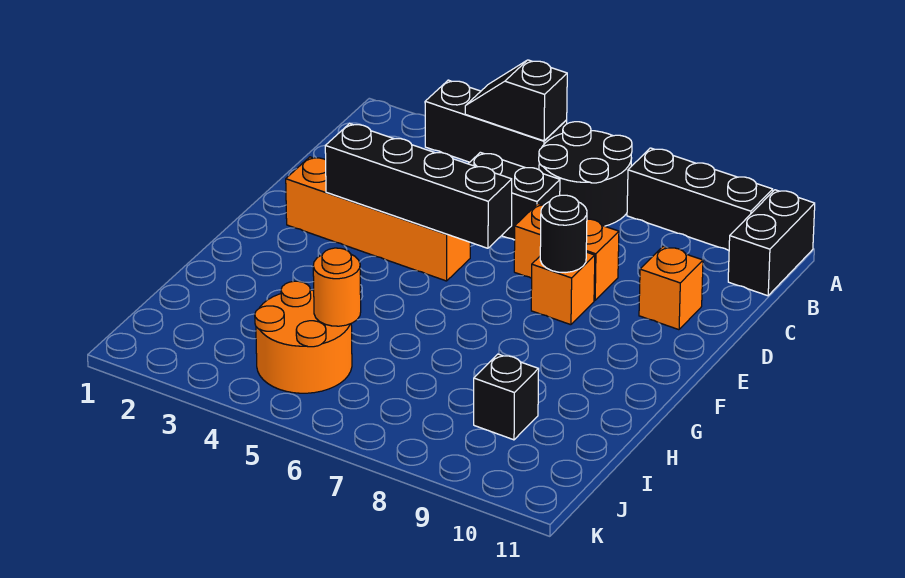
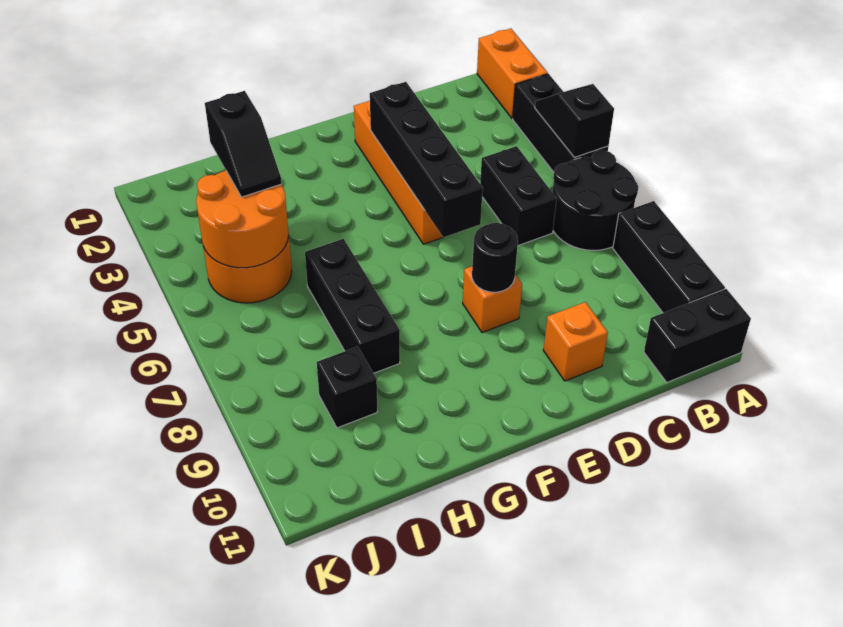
orange brick D7:D8 level 1 -> orange brick A1:A2 level 1
none -> black brick H6:H8 level 1
none -> black slope I3:I4 level 3 top 3
orange round brick I5 level 2 -> orange round brick I4:J5 level 2

